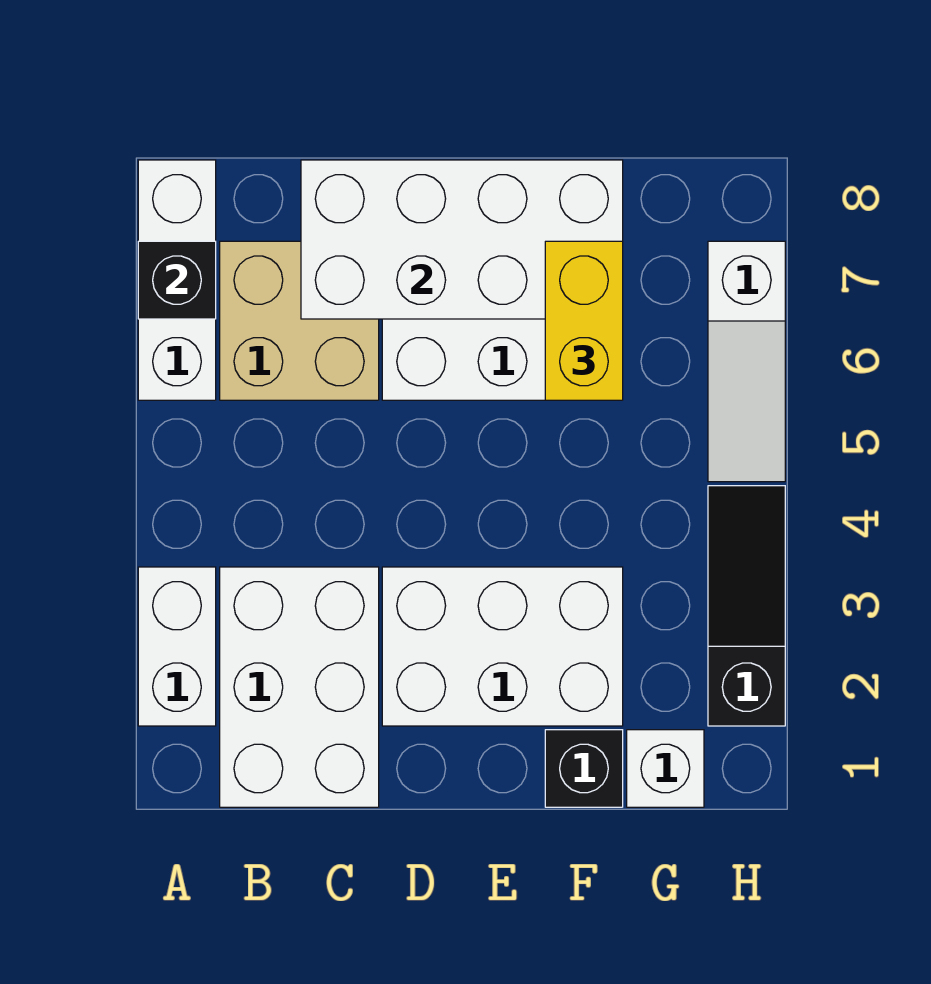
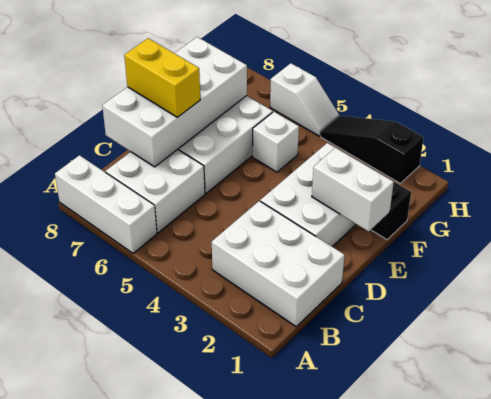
white brick A2:A3 level 1 -> white brick E1:E2 level 2
black brick A7 level 2 -> none
tan brick B6:C7 level 1 -> white brick B6:C7 level 1
yellow brick F6:F7 level 3 -> yellow brick D7:D8 level 3
white brick G1 level 1 -> white brick F5 level 1
white slope H5:H7 level 1 top 7 -> white slope H5:H6 level 1 top 6

